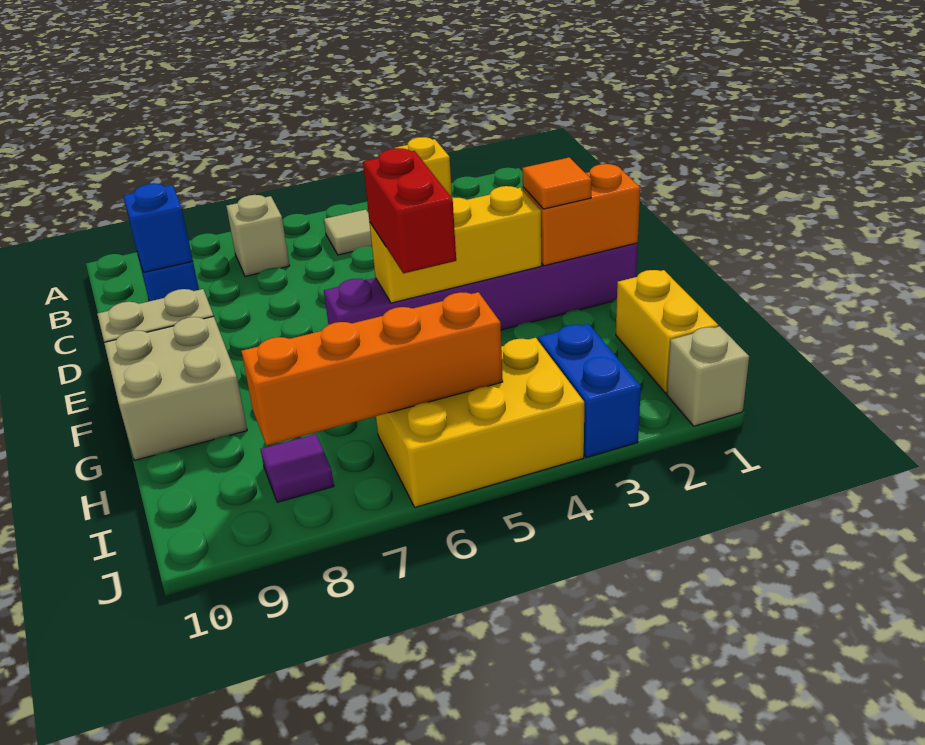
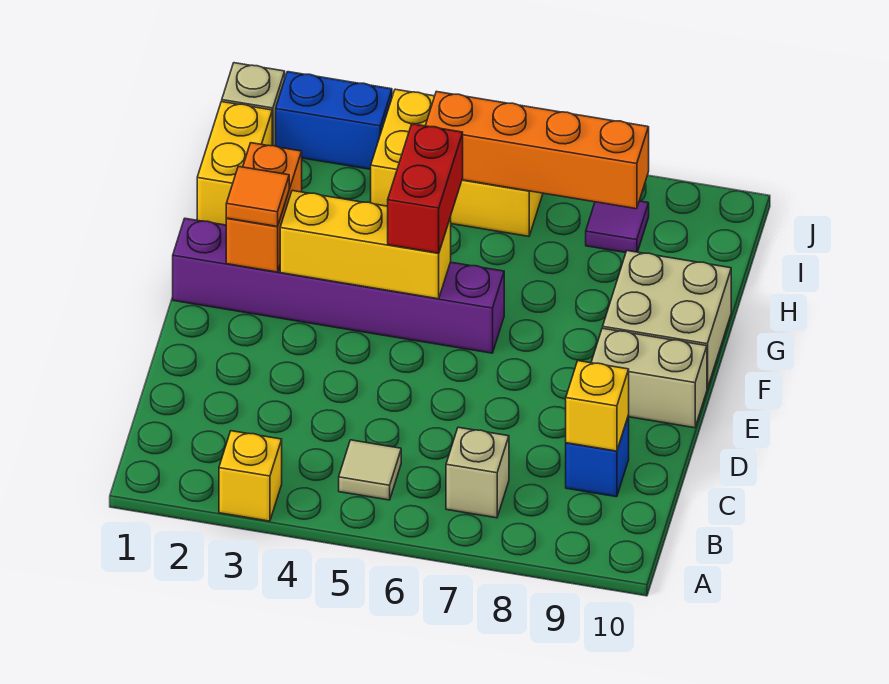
blue brick C9 level 2 -> yellow brick C9 level 2
orange brick F1:F2 level 2 -> orange brick F2:G2 level 2
blue brick I3:J3 level 1 -> blue brick J2:J3 level 1

